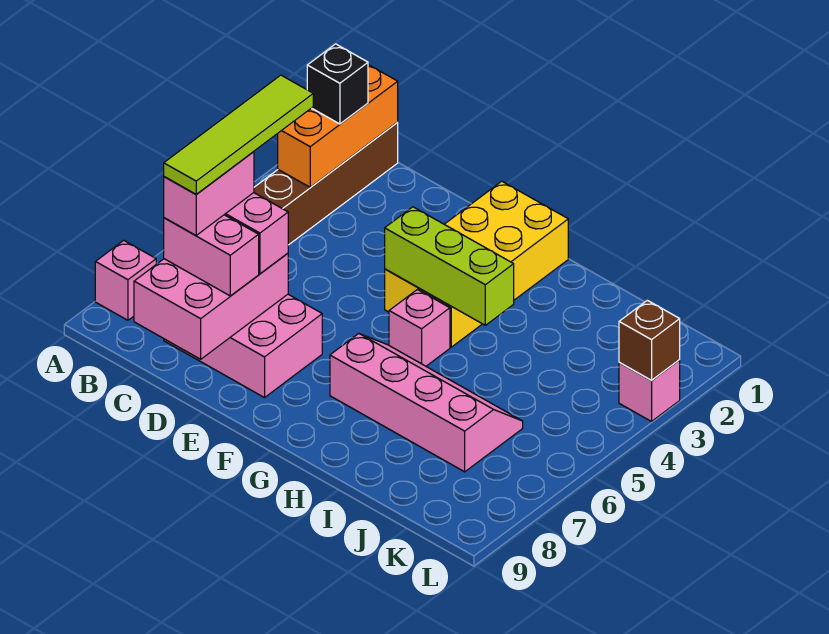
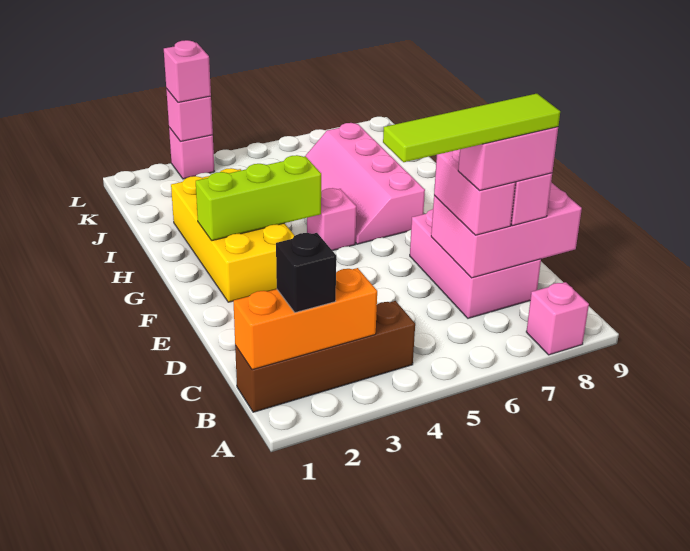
yellow brick F1:G4 level 1 -> yellow brick F2:I3 level 1
lime brick F4:H4 level 2 -> lime brick G2:G4 level 2
brown brick L3 level 2 -> pink brick L3 level 2
none -> pink brick L3 level 3

